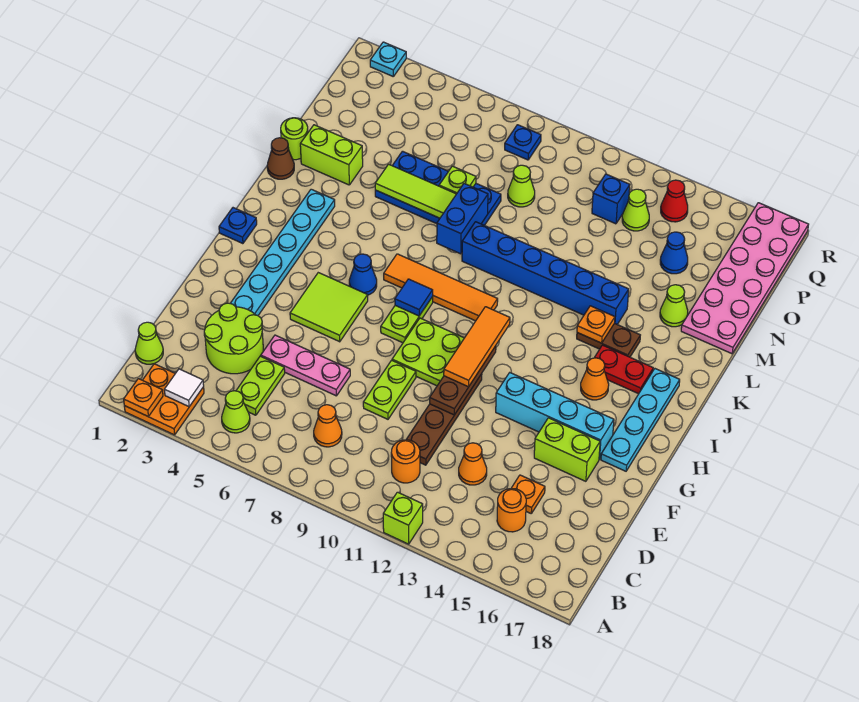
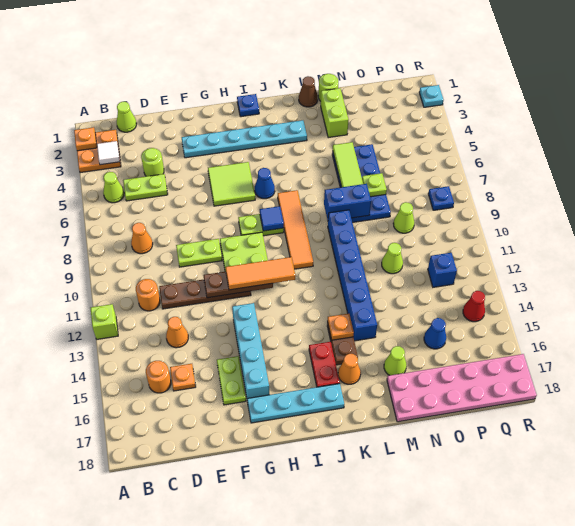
lime round brick D3:E4 level 1 -> lime round brick D4 level 1
pink plate E5:E7 level 1 -> none
lime brick F15:F16 level 1 -> lime plate F15:F16 level 1
orange cone I15 level 1 -> orange cone K16 level 1
lime cone P13 level 1 -> lime cone N11 level 1

